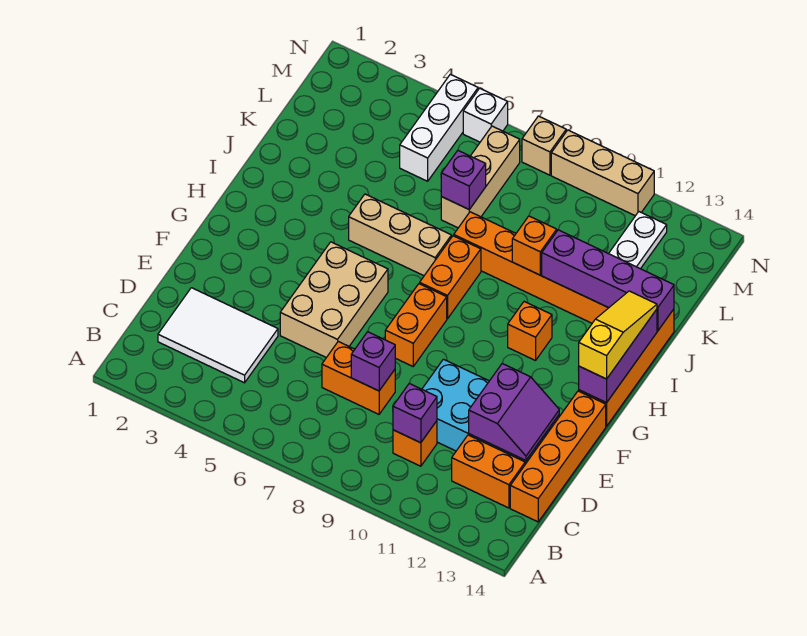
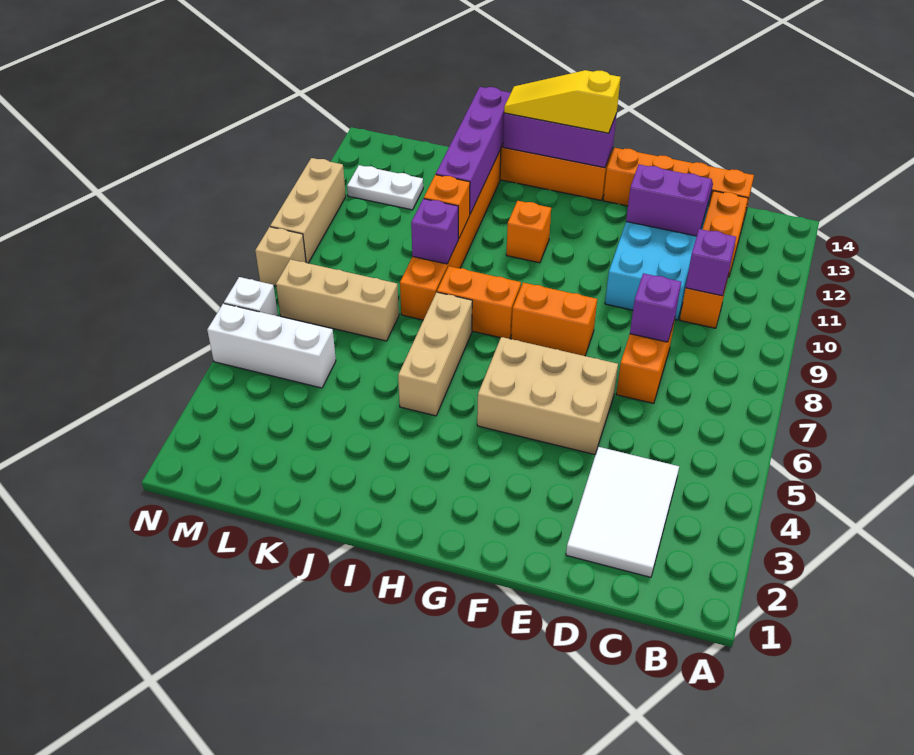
purple brick K7 level 2 -> purple brick J9 level 2

